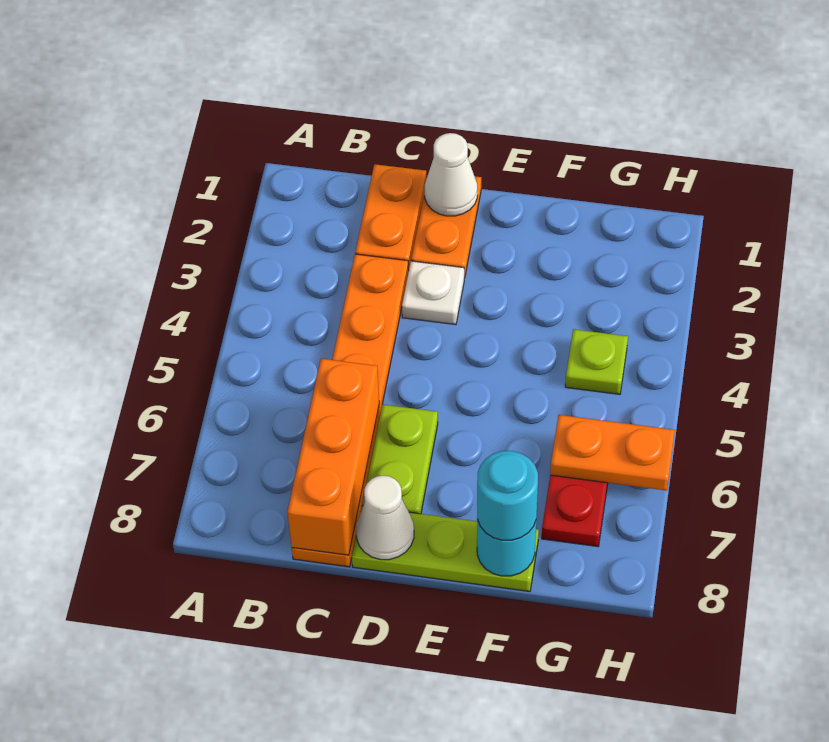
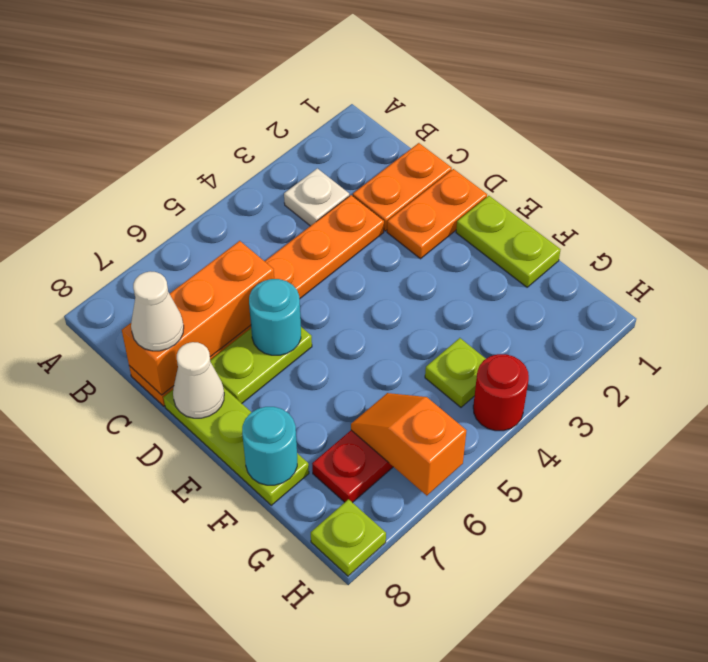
white cone D1 level 2 -> white cone C8 level 3
white plate D3 level 1 -> white plate B3 level 1
none -> lime plate E1:F1 level 1
cyan round brick F8 level 3 -> cyan round brick D6 level 2
orange plate G6:H6 level 2 -> orange slope G6:H6 level 2 top H
none -> red round brick H4 level 1
none -> lime plate H8 level 1

